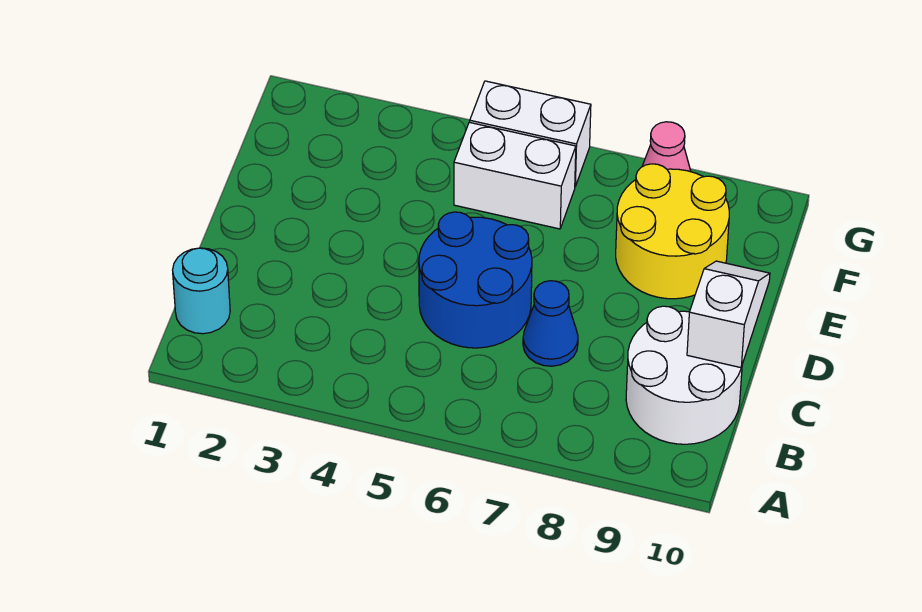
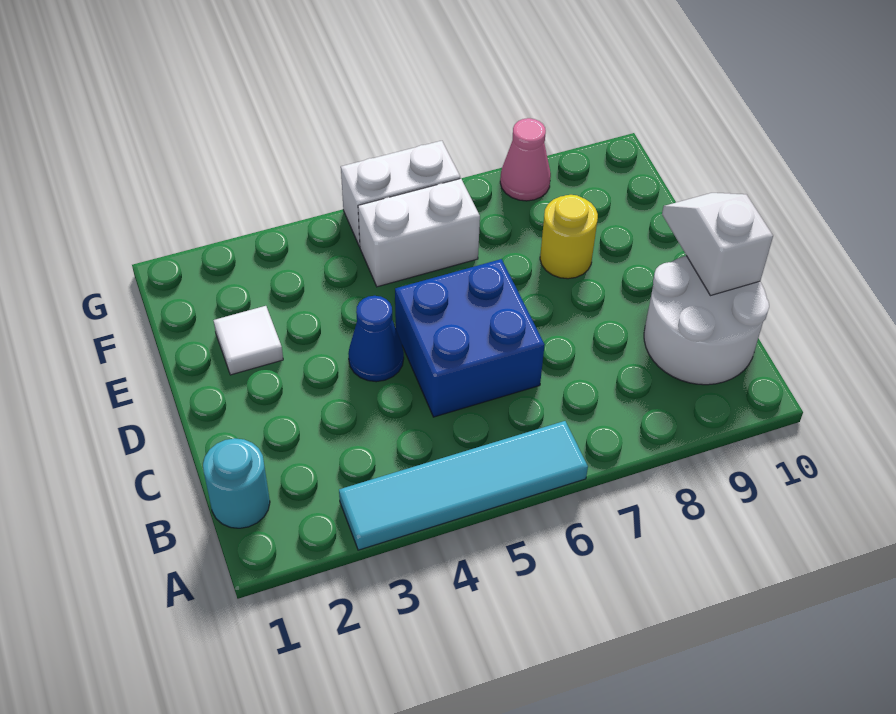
none -> cyan tile A3:A6 level 1
blue round brick C5:D6 level 1 -> blue brick C5:D6 level 1
blue cone C7 level 1 -> blue cone D4 level 1
none -> white tile E2 level 1
yellow round brick E8:F9 level 1 -> yellow round brick E8 level 1

